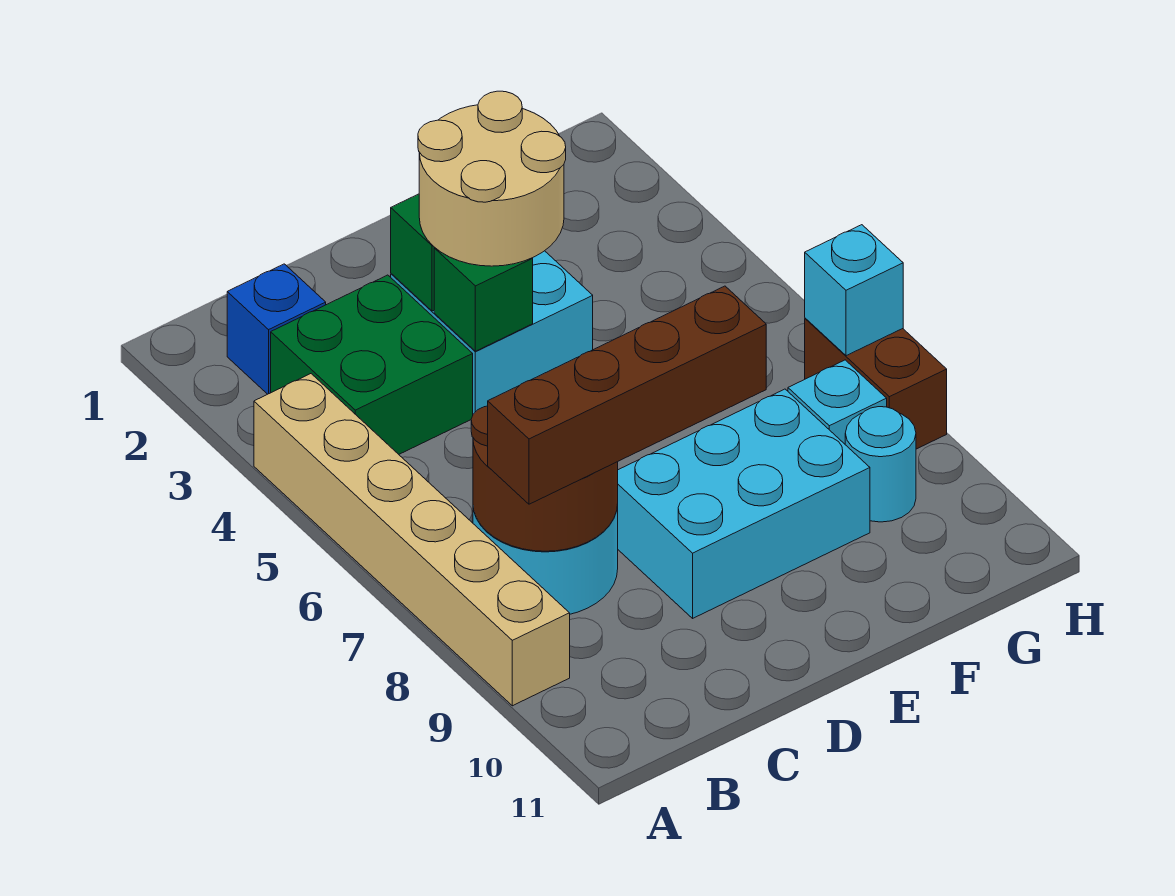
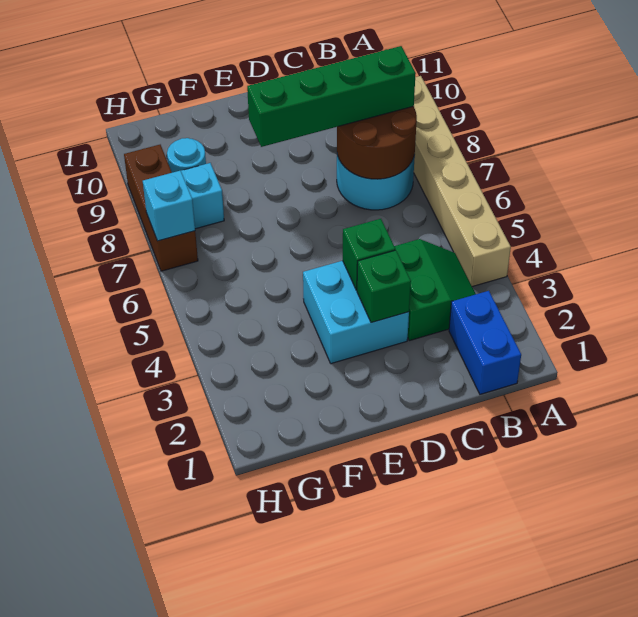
blue brick B2 level 1 -> blue brick B1:B2 level 1
green brick B3:C4 level 1 -> green slope B3:C4 level 1 top C
brown brick B8:E8 level 3 -> green brick B8:E8 level 3
tan round brick D3:E4 level 3 -> none
cyan brick D8:F9 level 1 -> none
brown brick H7:H8 level 1 -> brown brick H7:H9 level 1

